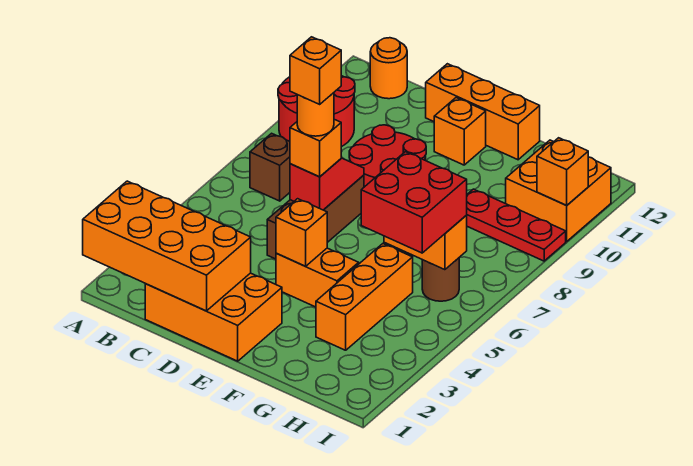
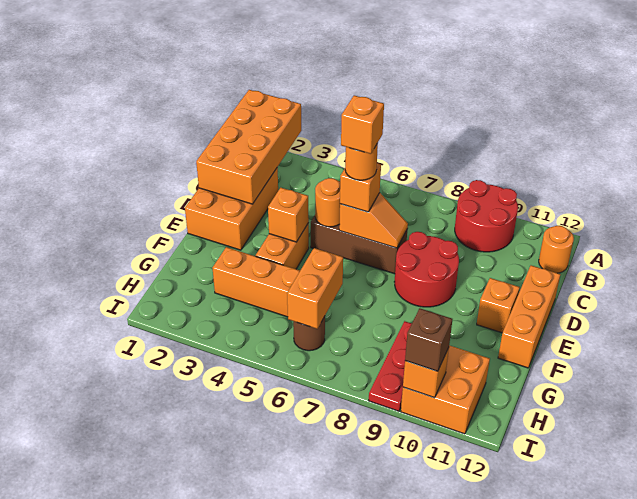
brown brick B7 level 1 -> brown brick I10 level 3
none -> orange round brick D5 level 2
red slope D6:D7 level 2 top 6 -> orange slope D6:D7 level 2 top 6
red brick G5:H6 level 3 -> none

